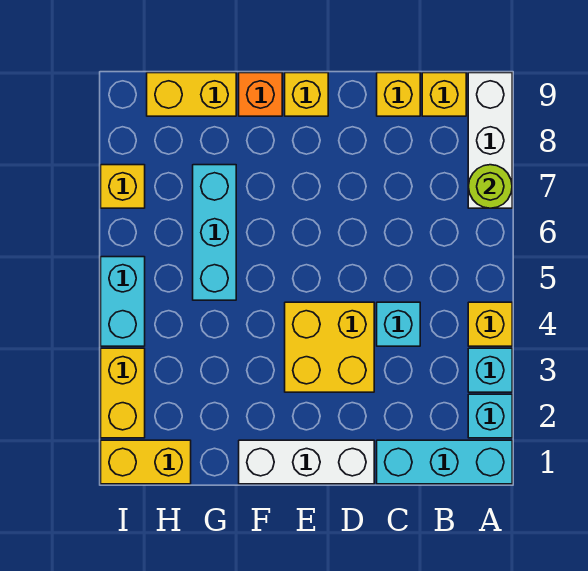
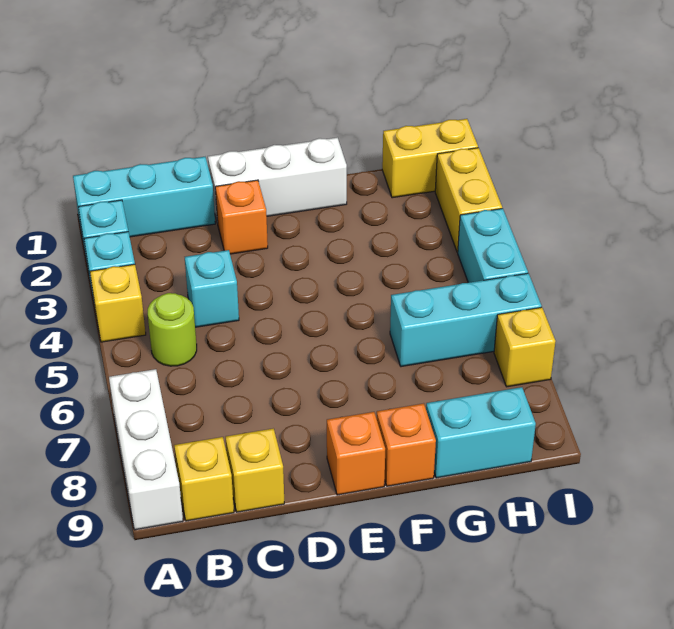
lime round brick A7 level 2 -> lime round brick B5 level 1
none -> orange brick D2 level 1
yellow brick D3:E4 level 1 -> none
yellow brick E9 level 1 -> orange brick E9 level 1
cyan brick G5:G7 level 1 -> cyan brick G6:I6 level 1
yellow brick G9:H9 level 1 -> cyan brick G9:H9 level 1

